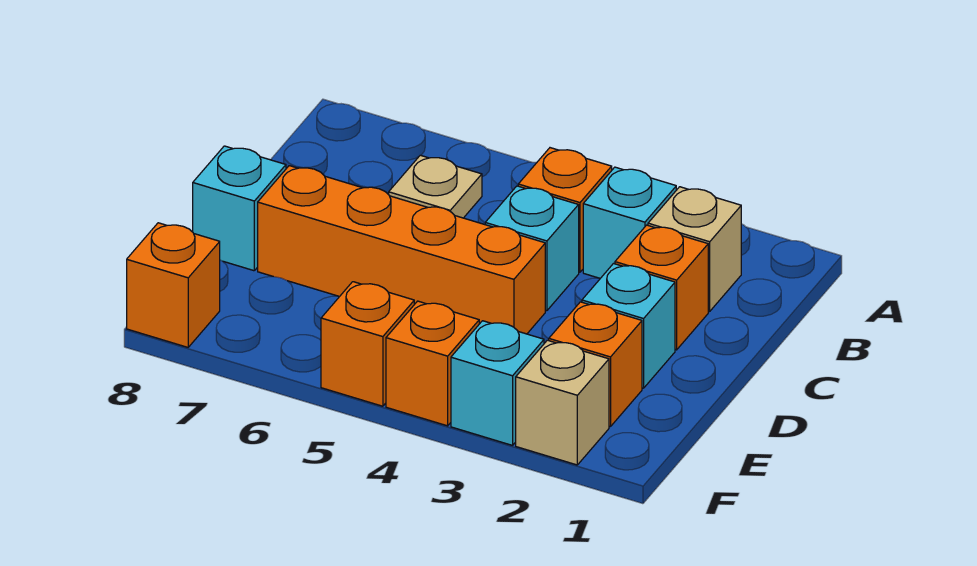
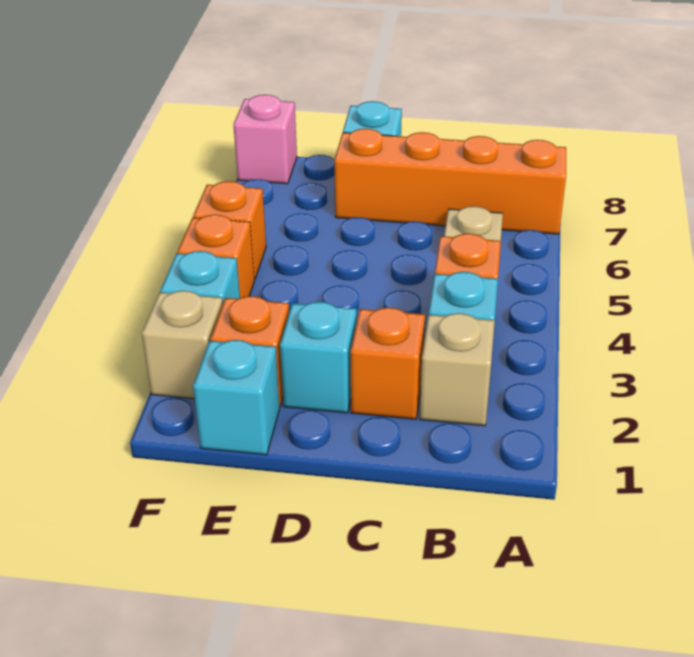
cyan brick C4 level 1 -> cyan brick E1 level 1
orange brick D4:D7 level 1 -> orange brick A7:D7 level 1
orange brick F8 level 1 -> pink brick F8 level 1

